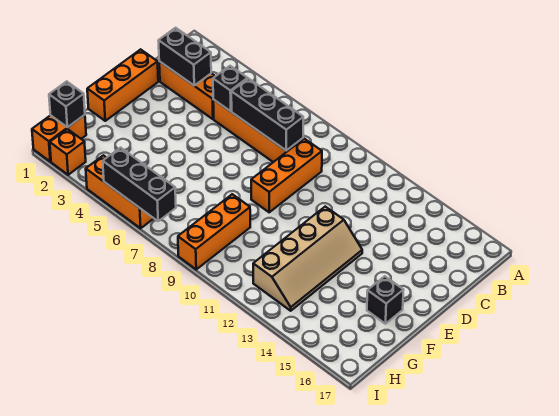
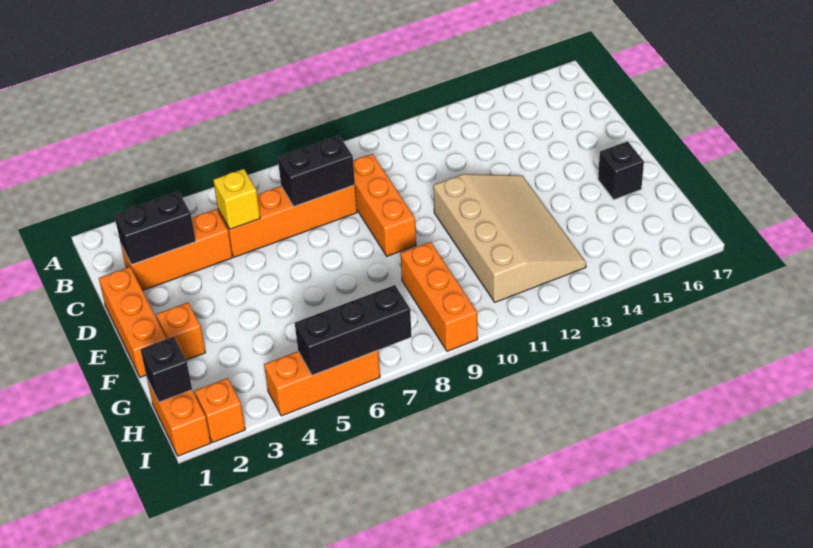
black brick C5 level 2 -> yellow brick C5 level 2
black brick C6:C8 level 2 -> black brick C7:C8 level 2
tan slope E12:H13 level 1 top 12 -> tan slope E11:H13 level 1 top 11
none -> orange brick F2 level 1

